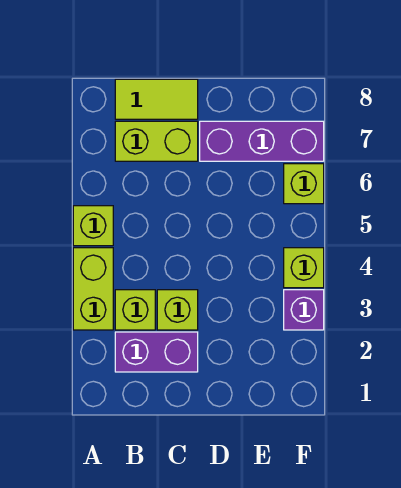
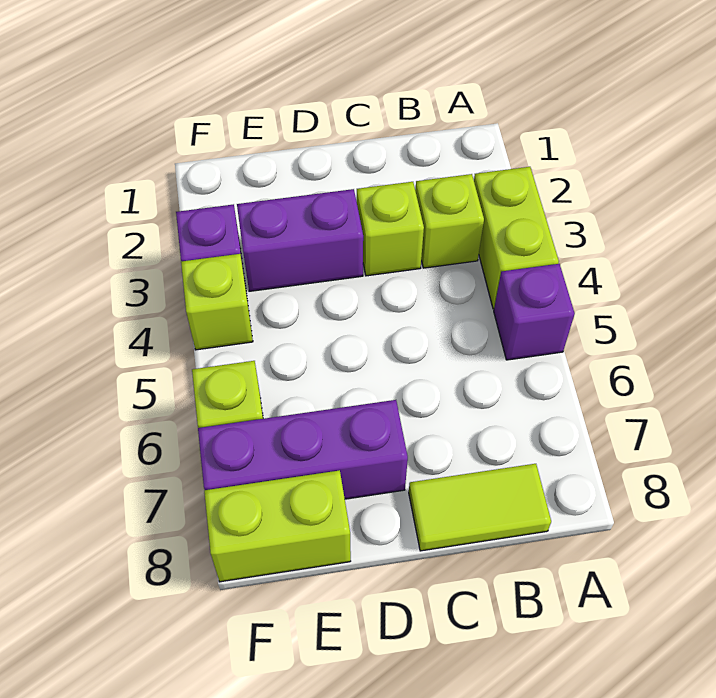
lime brick A5 level 1 -> purple brick A5 level 1
purple brick B2:C2 level 1 -> purple brick D3:E3 level 1
lime brick B7:C7 level 1 -> lime brick E8:F8 level 1

